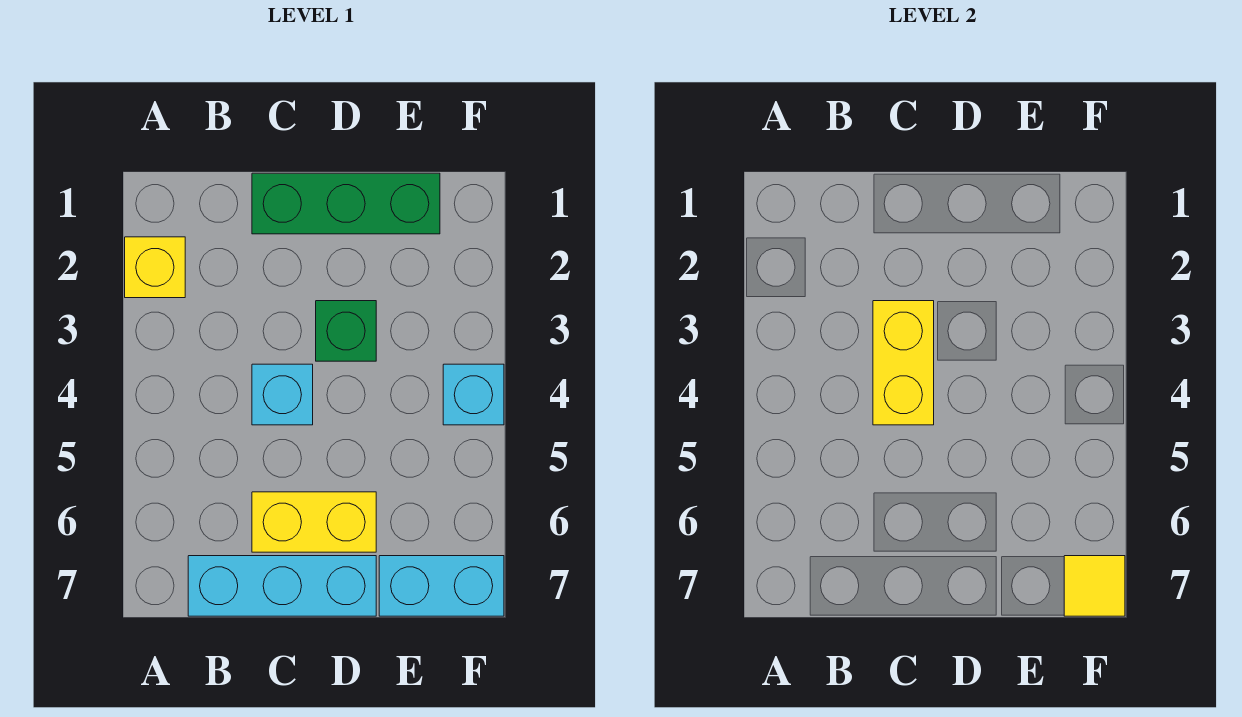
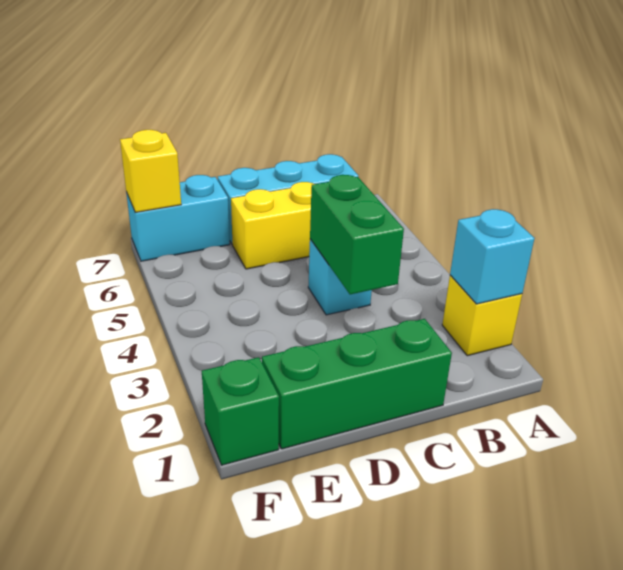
yellow brick C3:C4 level 2 -> green brick C3:C4 level 2
green brick D3 level 1 -> green brick F1 level 1
cyan brick F4 level 1 -> cyan brick A2 level 2
yellow tile F7 level 2 -> yellow brick F7 level 2

